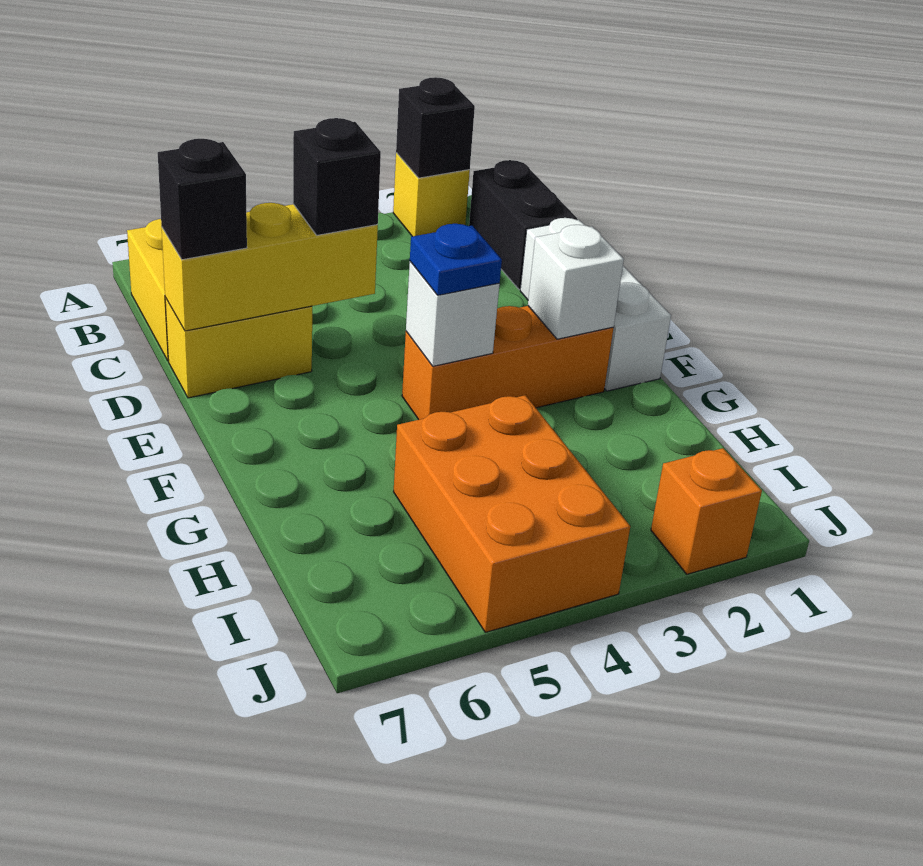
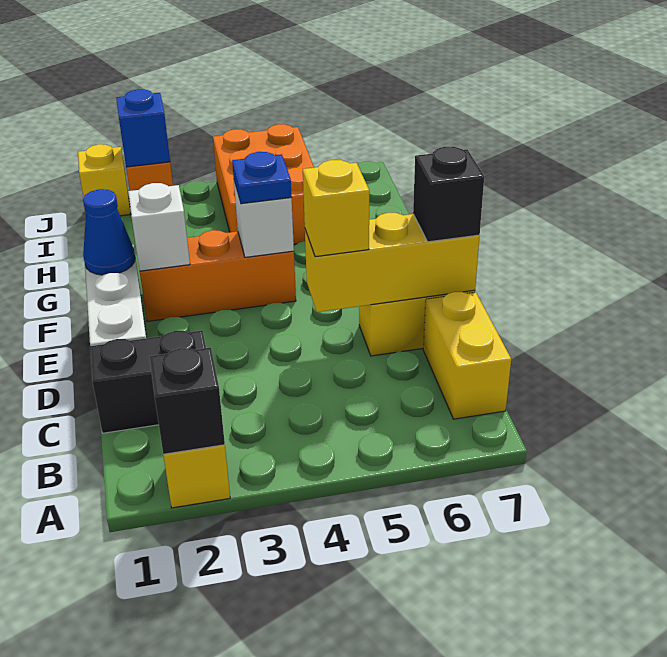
black brick B1:C1 level 1 -> black brick C1:C2 level 1
black brick D5 level 3 -> yellow brick D5 level 3
none -> blue cone F1 level 2
none -> yellow brick J1 level 1
none -> blue brick J2 level 2

